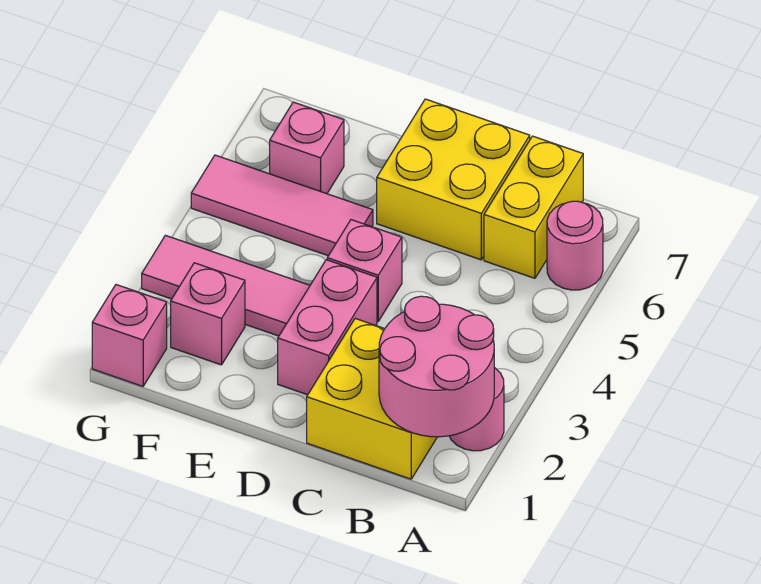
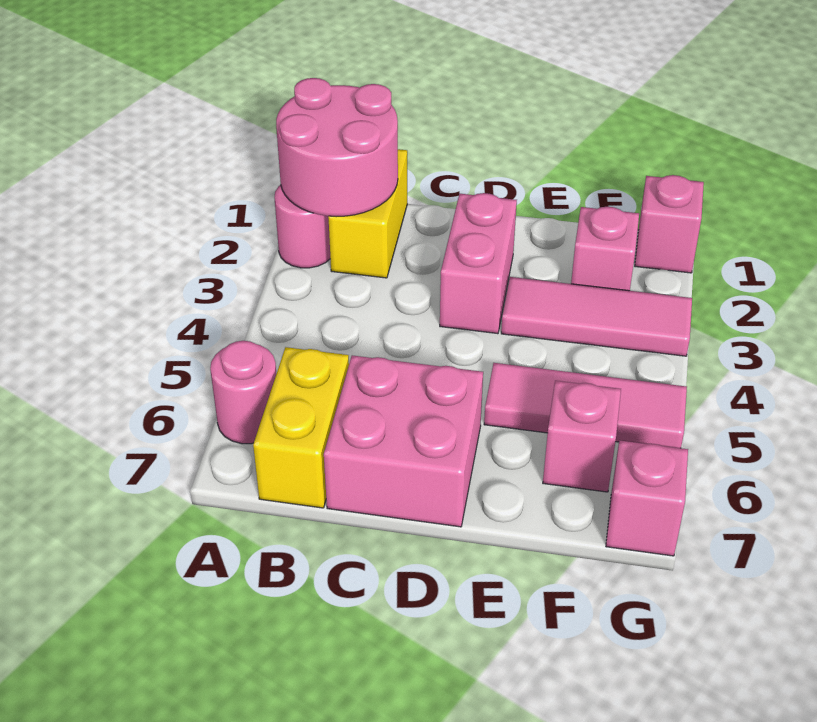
yellow brick B1:C2 level 1 -> yellow brick B1:B2 level 1
yellow brick C6:D7 level 1 -> pink brick C6:D7 level 1
pink brick D4 level 1 -> pink brick G7 level 1

